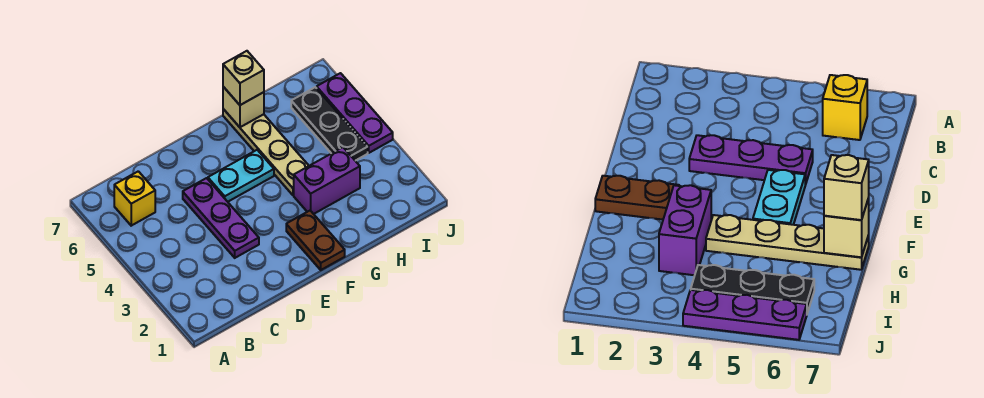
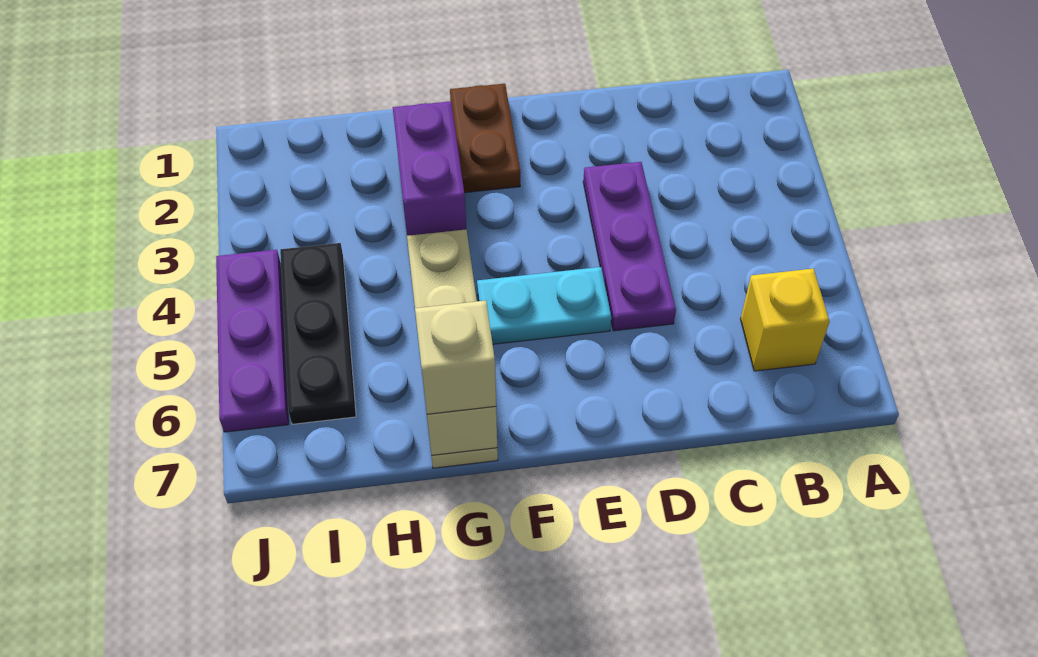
purple brick G3:H3 level 1 -> purple brick G2:G3 level 1

